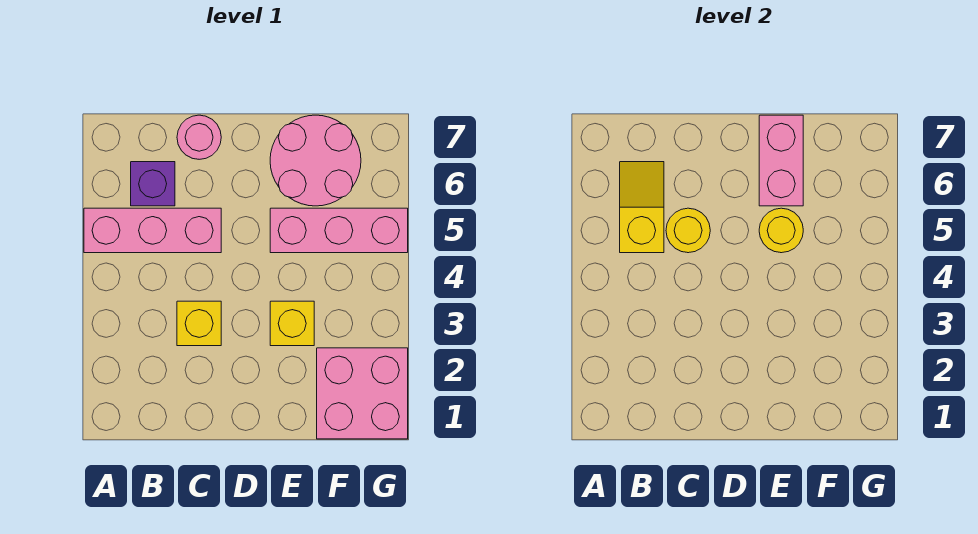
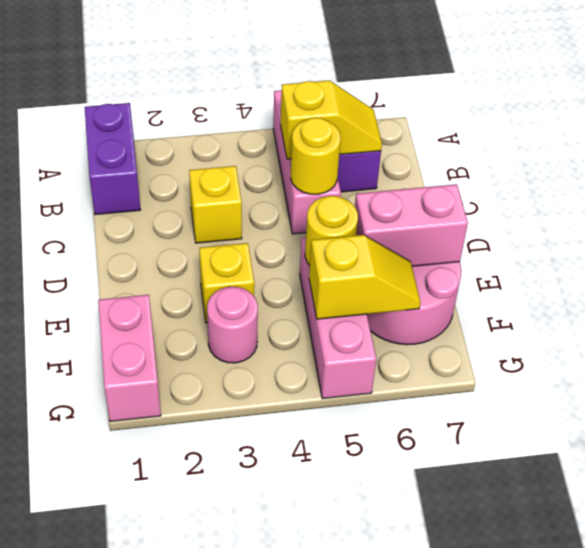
none -> purple brick A1:B1 level 1
pink round brick C7 level 1 -> pink round brick F3 level 1
pink brick F1:G2 level 1 -> pink brick F1:G1 level 1
none -> yellow slope F5:F6 level 2 top 5

